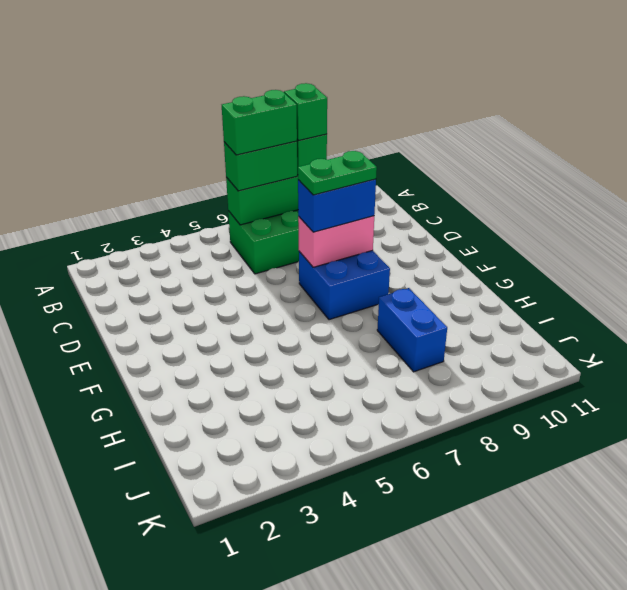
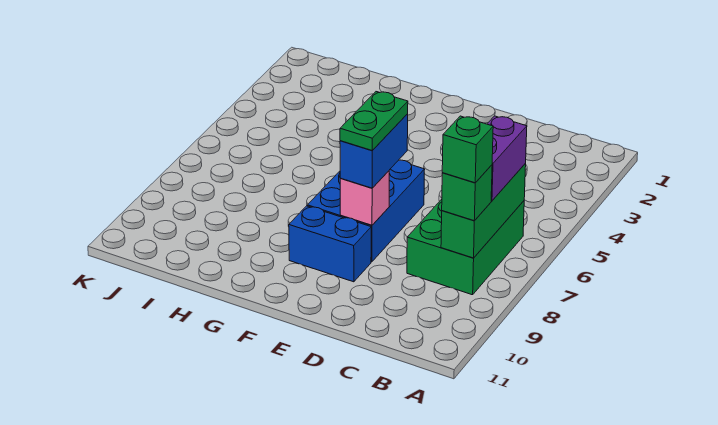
green brick B6:B7 level 3 -> purple brick B6:B7 level 3
green brick B6:B7 level 4 -> none
blue brick E7:F8 level 1 -> blue brick E6:F8 level 1
pink brick E7:E8 level 2 -> pink brick E8 level 2
blue brick H8:I8 level 1 -> blue brick E9:F9 level 1

